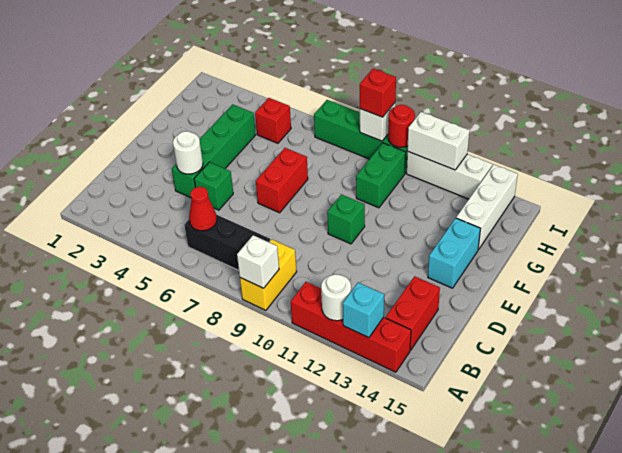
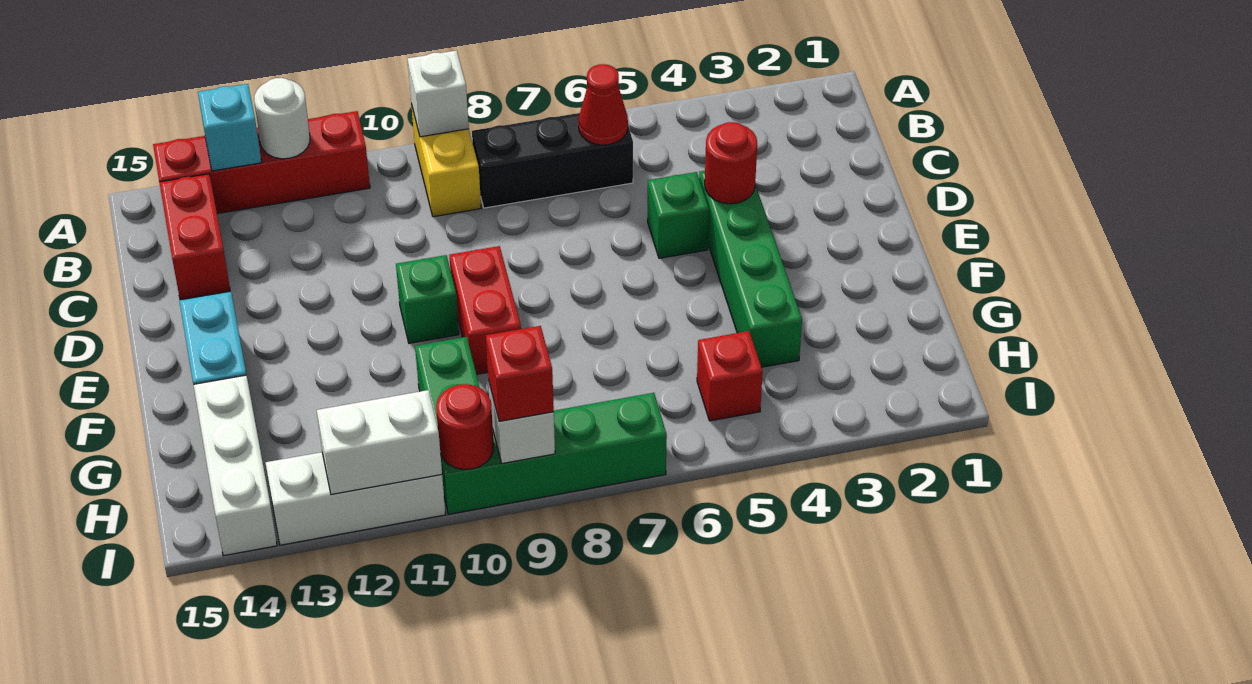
white round brick D4 level 2 -> red round brick D4 level 2
red brick E7:F7 level 1 -> red brick E9:F9 level 1

